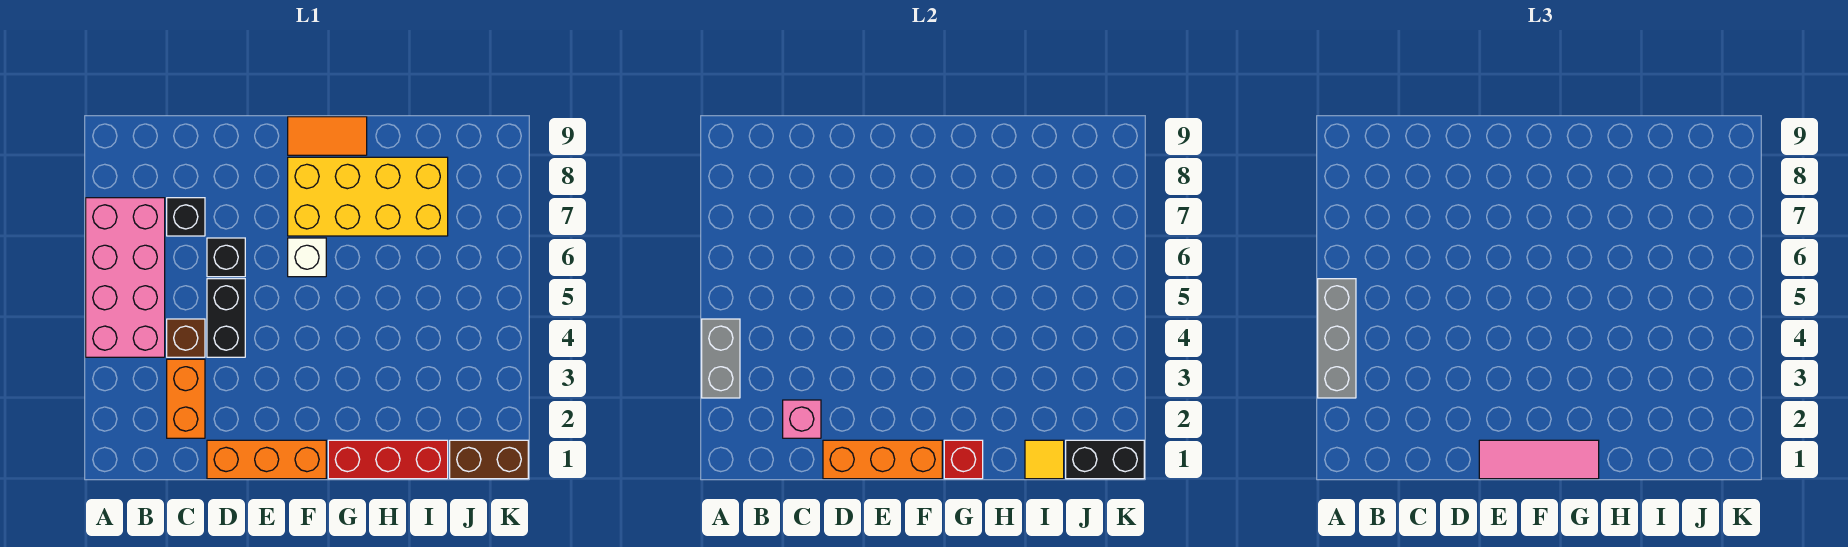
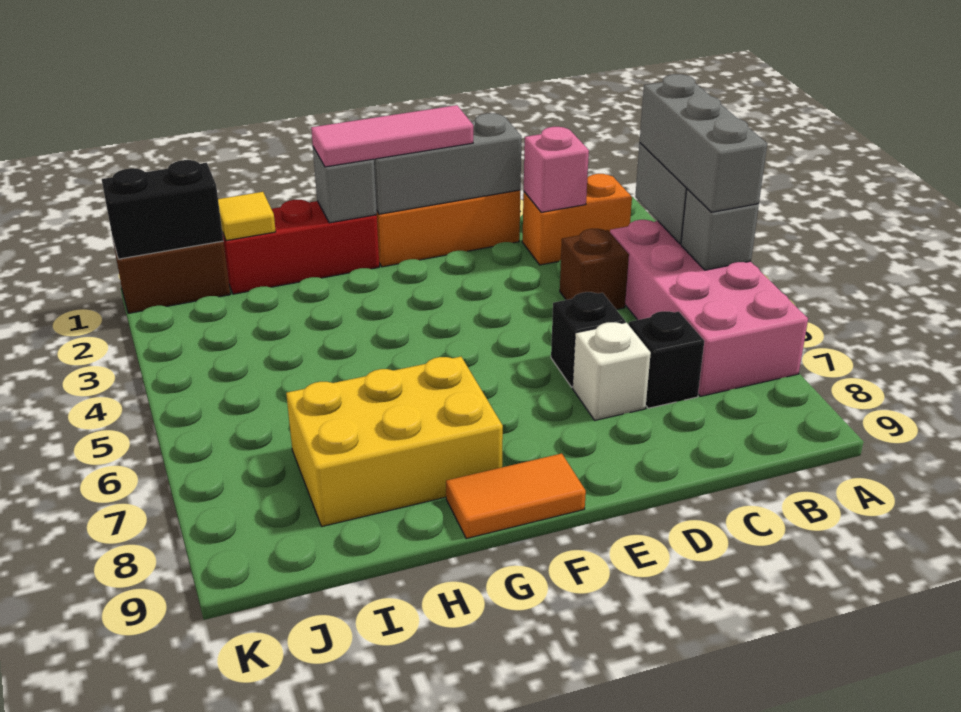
none -> grey brick A5 level 2
orange brick C2:C3 level 1 -> orange brick B2:C2 level 1
orange brick D1:F1 level 2 -> grey brick D1:F1 level 2
black brick D4:D5 level 1 -> none
white brick F6 level 1 -> white brick D7 level 1
yellow brick F7:I8 level 1 -> yellow brick G7:I8 level 1
red brick G1 level 2 -> grey brick G1 level 2

